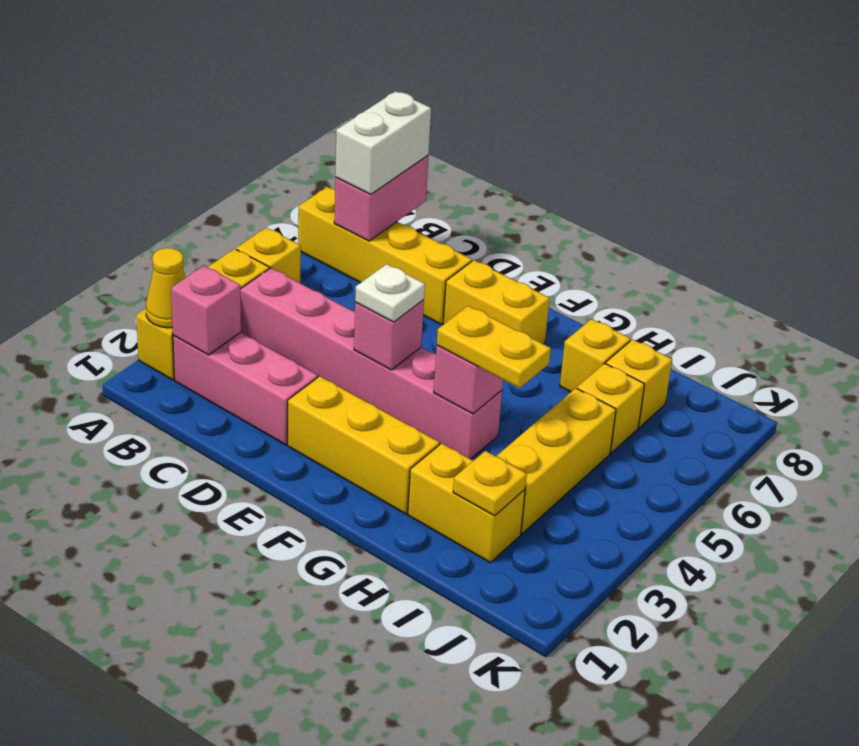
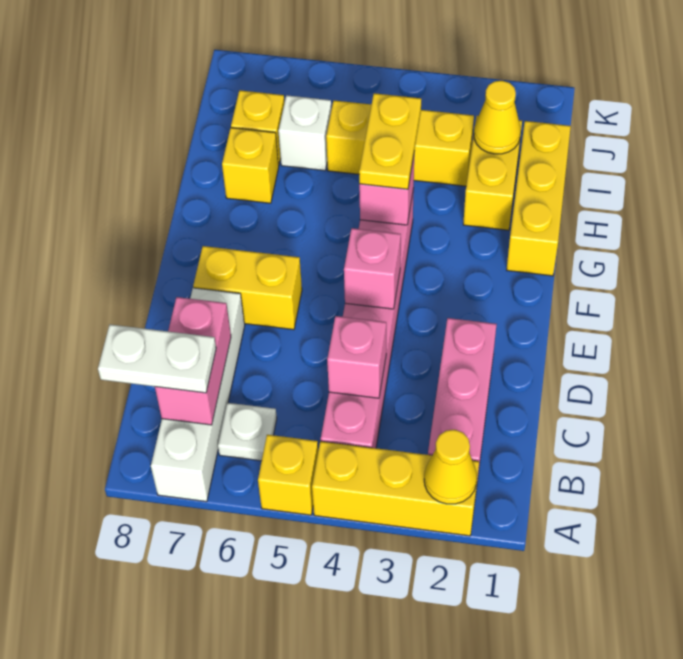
yellow brick A7:D7 level 1 -> white brick A7:D7 level 1
pink brick B2 level 2 -> pink brick C4 level 2
pink brick B7:B8 level 2 -> pink brick B7:C7 level 2
white brick B7:B8 level 3 -> white plate B7:B8 level 3
yellow brick E2:G2 level 1 -> yellow brick G1:I1 level 1
white plate E4 level 3 -> white plate B6 level 1
yellow brick E7:F7 level 1 -> yellow brick E6:E7 level 1
yellow plate I2 level 2 -> yellow cone I2 level 2
yellow brick I6 level 1 -> white brick I6 level 1

